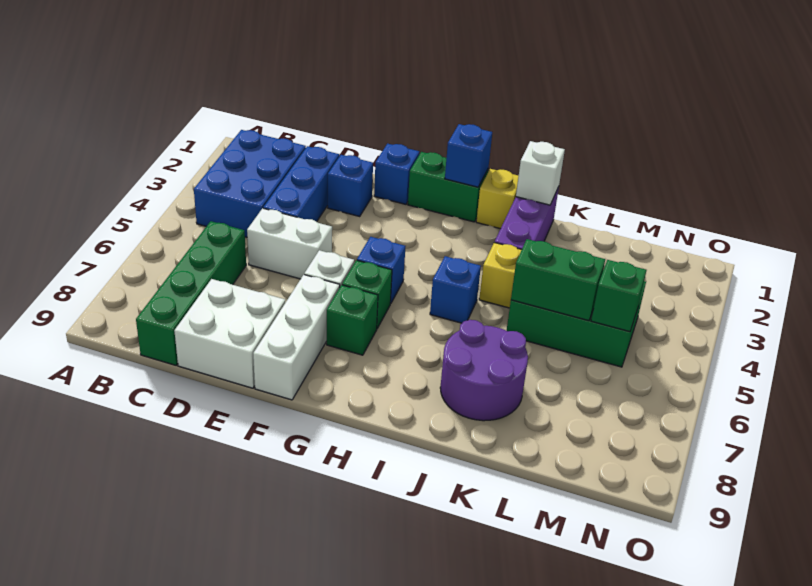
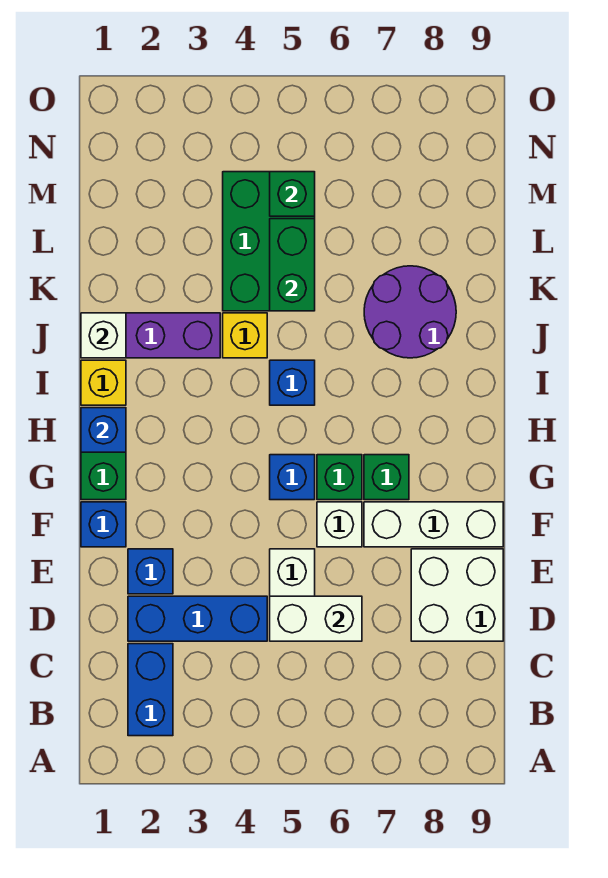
blue brick B2:C4 level 1 -> blue brick B2:C2 level 1
green brick C6:C9 level 1 -> none
none -> white brick D5:D6 level 2

